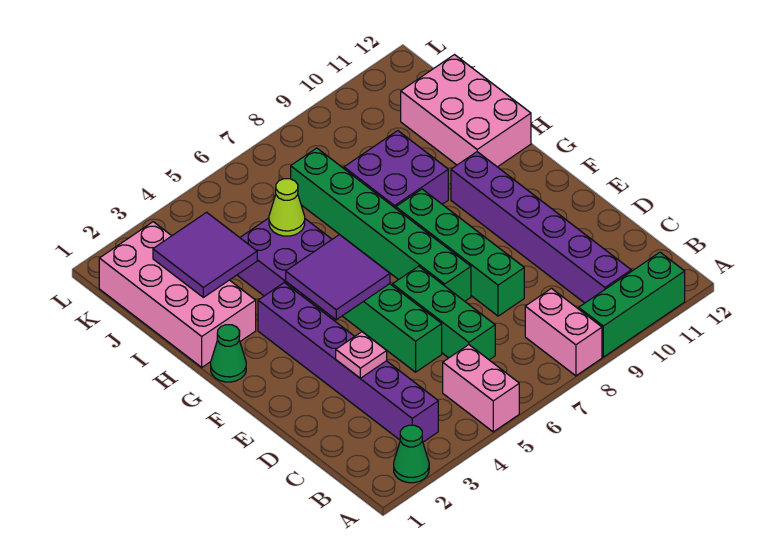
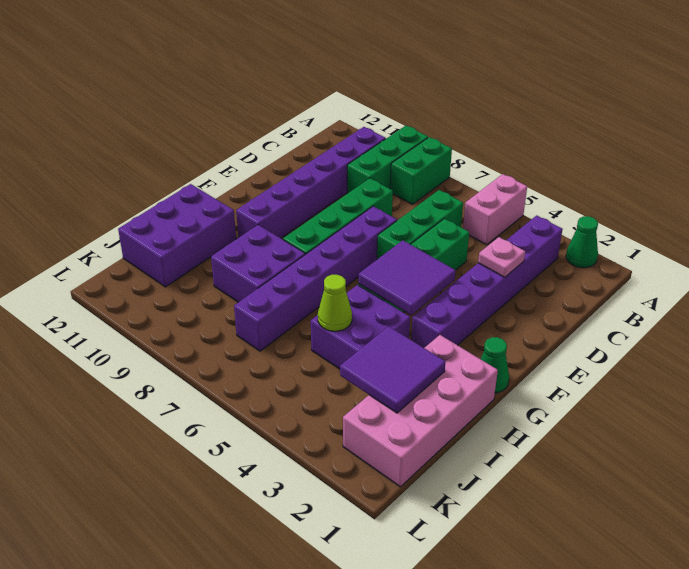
pink brick A8:B8 level 1 -> green brick A8:B8 level 1
green brick A9:A11 level 1 -> green brick A9:C9 level 1
green brick E7:J7 level 1 -> purple brick E7:J7 level 1
pink brick H11:J12 level 1 -> purple brick H11:J12 level 1

